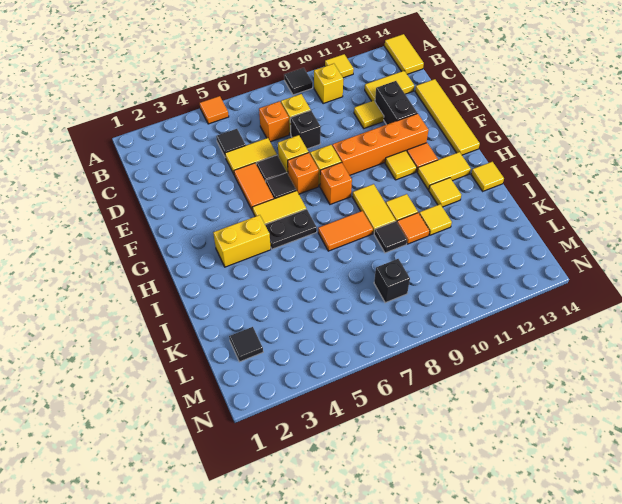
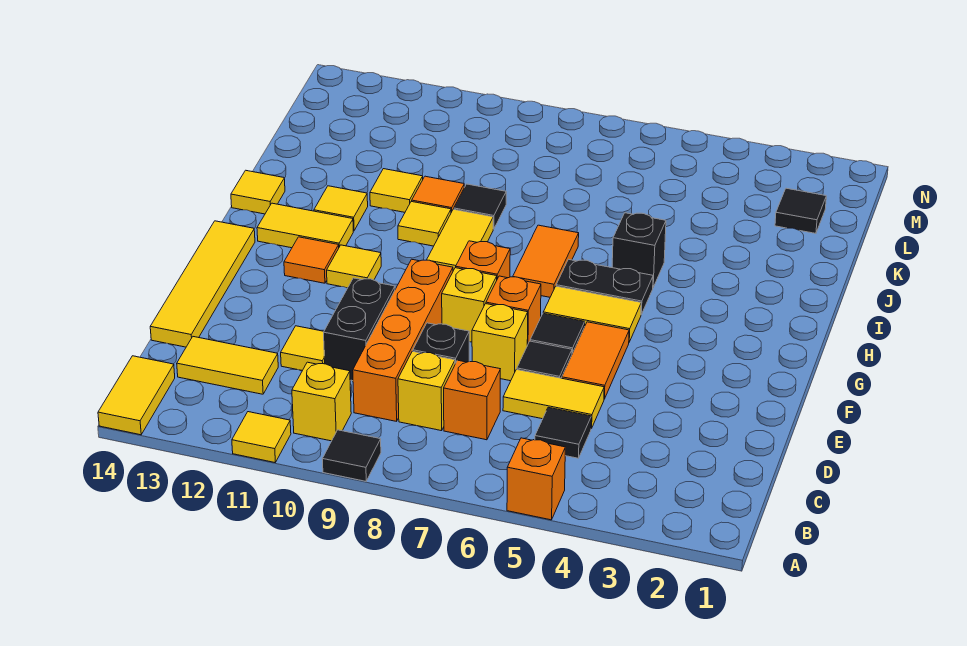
orange tile A5 level 1 -> orange brick A5 level 1
black brick D12:E12 level 1 -> black brick D10:E10 level 1
orange brick F9:F12 level 1 -> orange brick C9:F9 level 1
yellow brick H3:H4 level 1 -> none
orange tile I7:I8 level 1 -> orange tile H7:I7 level 1
black brick L8 level 1 -> black brick I5 level 1

